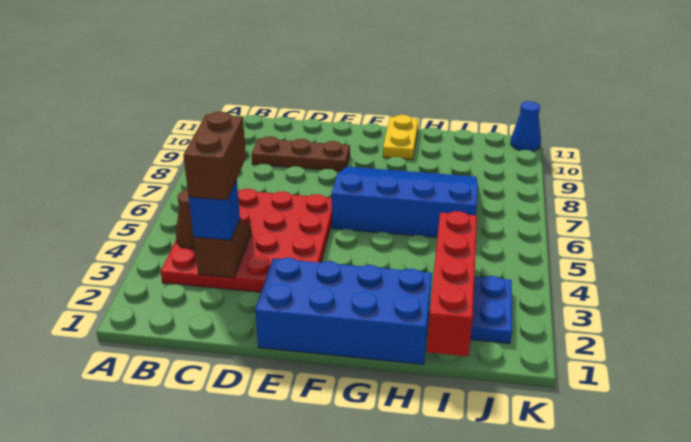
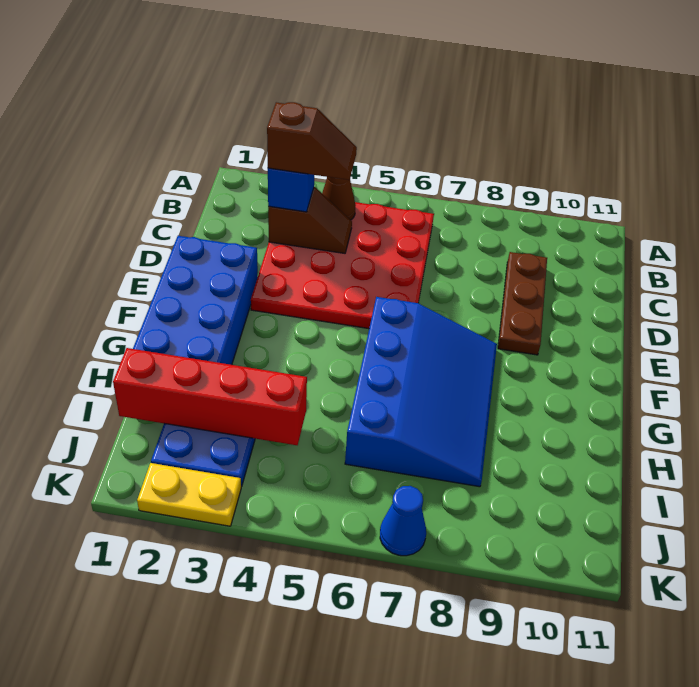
brown brick C3:C4 level 4 -> brown slope C3:C4 level 4 top 3
yellow plate G10:G11 level 1 -> yellow plate K2:K3 level 1
blue cone K11 level 1 -> blue cone K7 level 1

